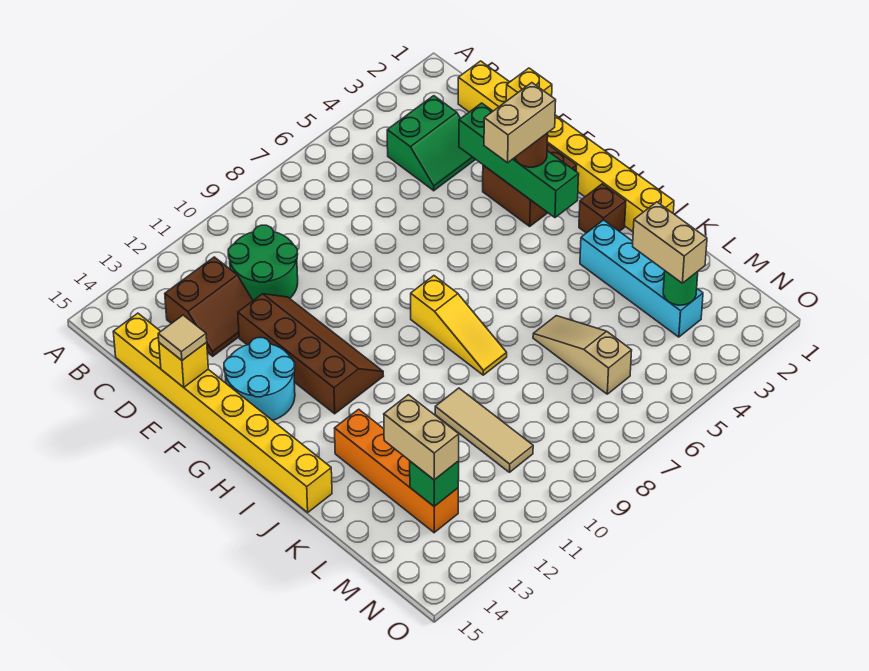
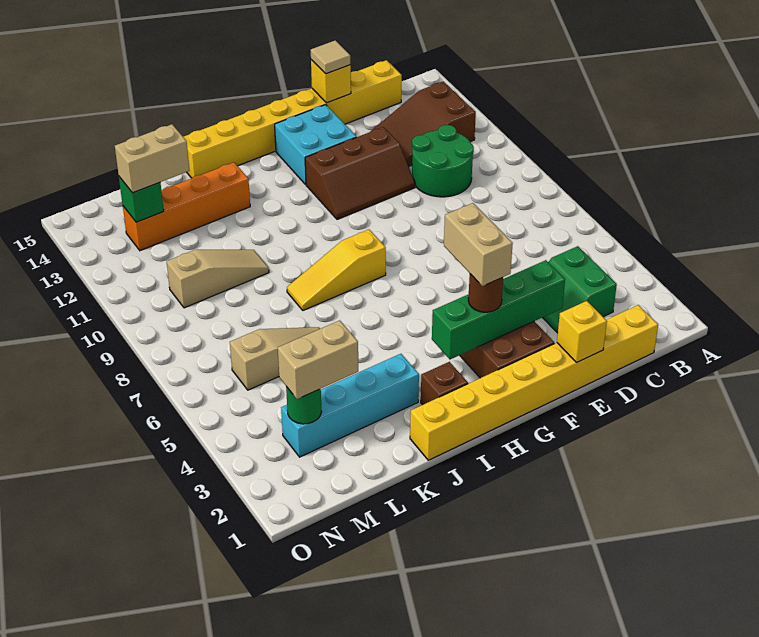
brown slope C12:D13 level 1 top C -> brown slope B12:D13 level 1 top B
brown slope E11:H12 level 1 top 12 -> brown slope E11:G12 level 1 top 12
cyan round brick F13:G14 level 1 -> cyan brick F13:G14 level 1
tan tile K10:M10 level 1 -> tan slope K10:M10 level 1 top M

